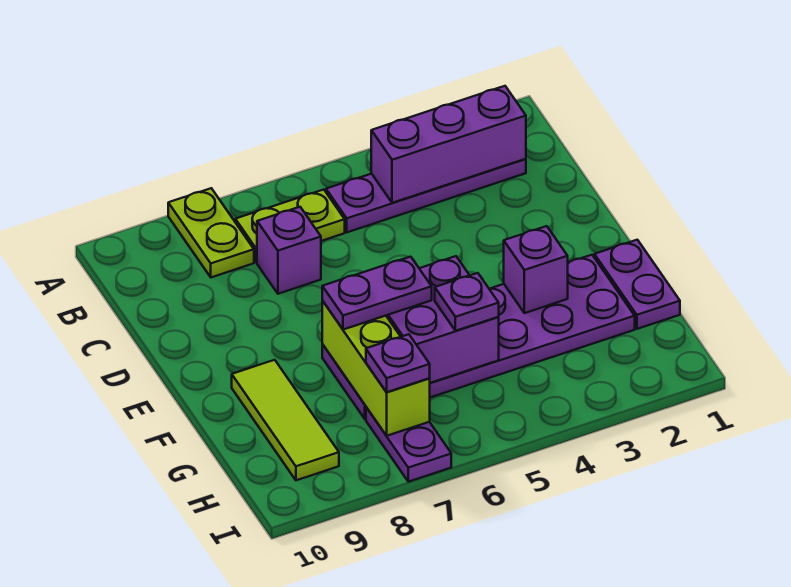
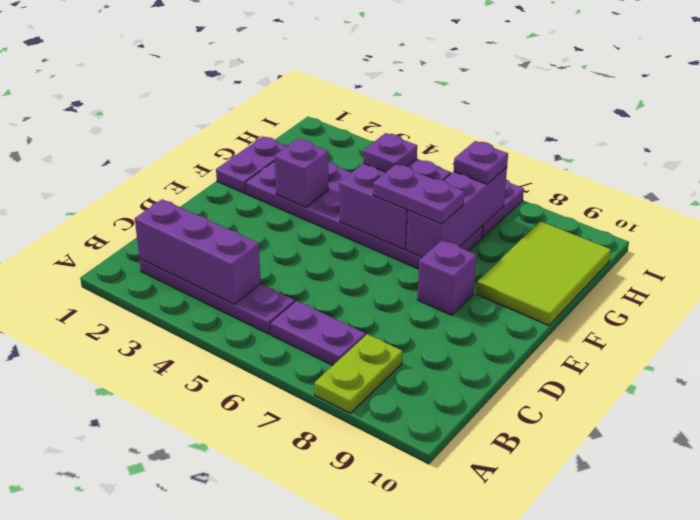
lime plate B6:B7 level 1 -> purple plate B6:B7 level 1
purple brick C7 level 1 -> purple brick E8 level 1
lime brick F7:H7 level 2 -> purple brick F7:H7 level 2
lime tile F9:H9 level 1 -> lime tile F9:H10 level 1

